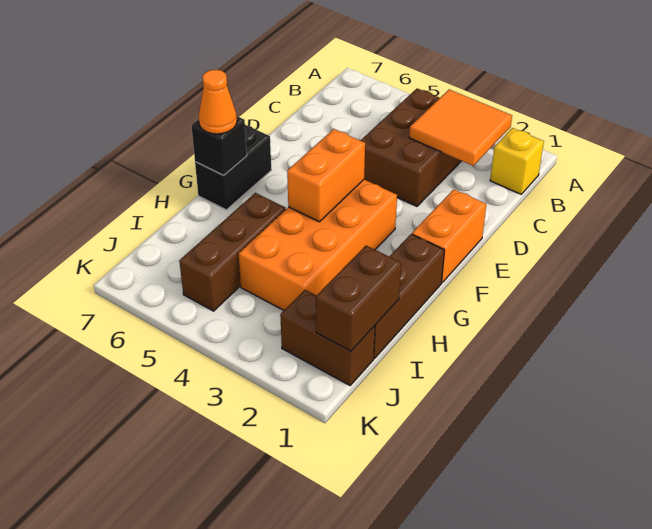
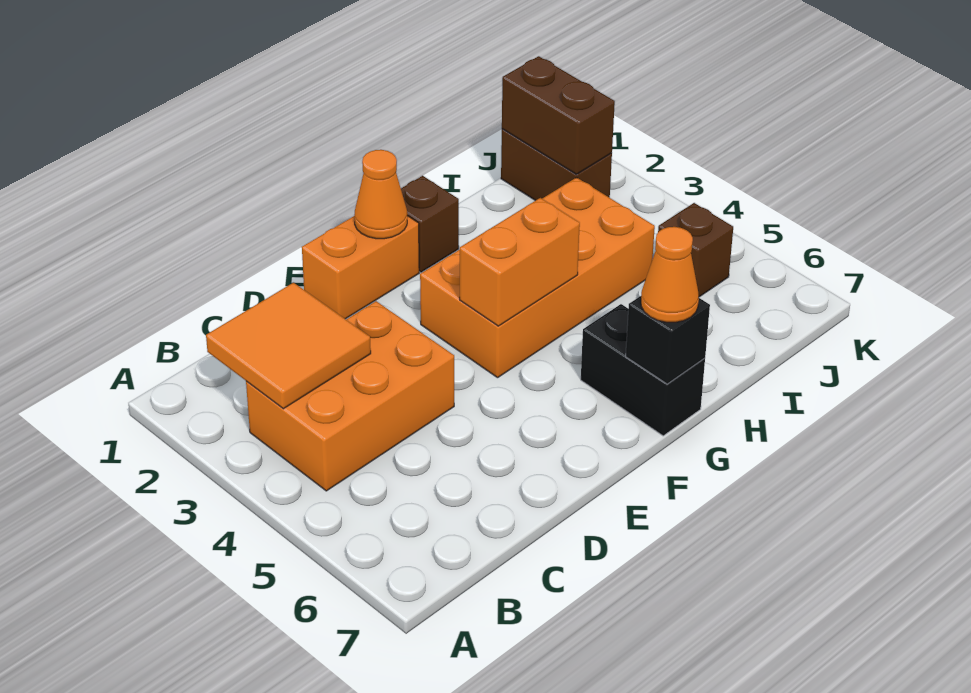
yellow brick B1 level 1 -> none
brown brick B3:D4 level 1 -> orange brick B3:D4 level 1
none -> orange cone F1 level 2
black brick F7:G7 level 1 -> black brick G6:G7 level 1
brown brick G1:I1 level 1 -> brown brick G1 level 1
brown brick H5:J5 level 1 -> brown brick J5 level 1
brown brick I1:J1 level 2 -> brown brick J1:J2 level 2

